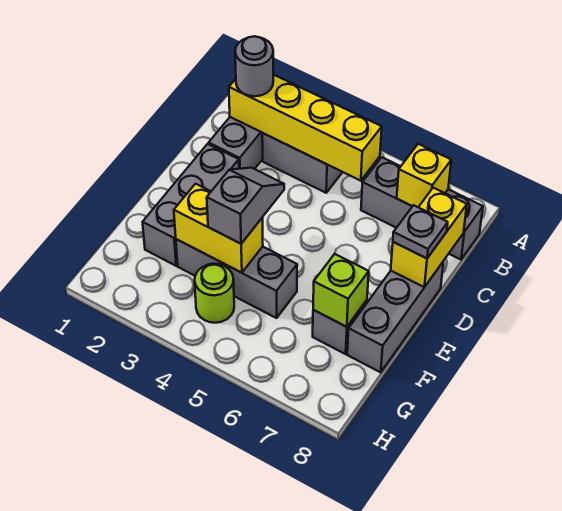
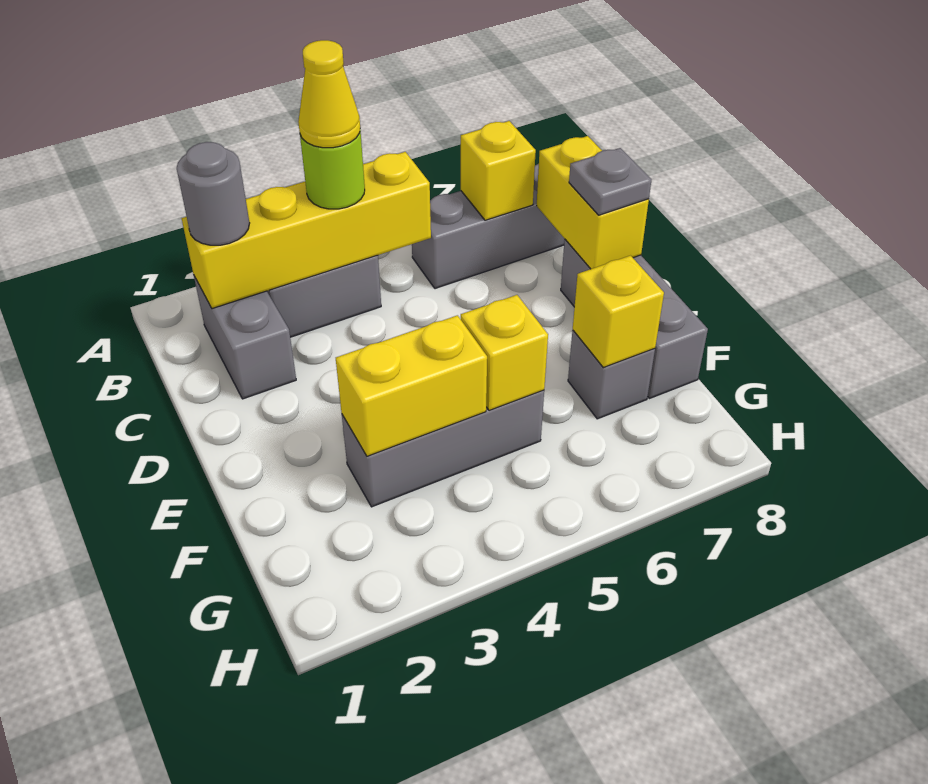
none -> yellow cone B4 level 4
grey brick D2:F2 level 1 -> none
grey slope E4:F4 level 3 top F -> none
none -> yellow brick F5 level 2
lime brick F7 level 2 -> yellow brick F7 level 2
lime round brick G4 level 1 -> lime round brick B4 level 3

